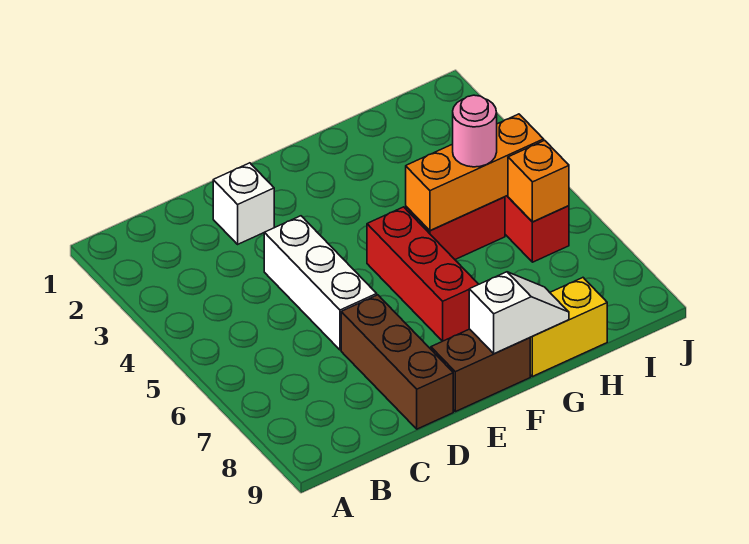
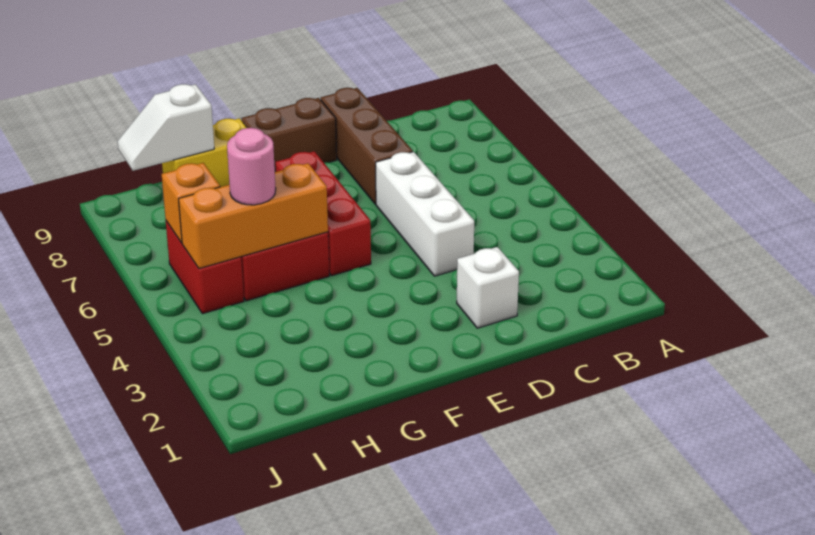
white slope F9:G9 level 2 top F -> white slope H9:I9 level 2 top H

